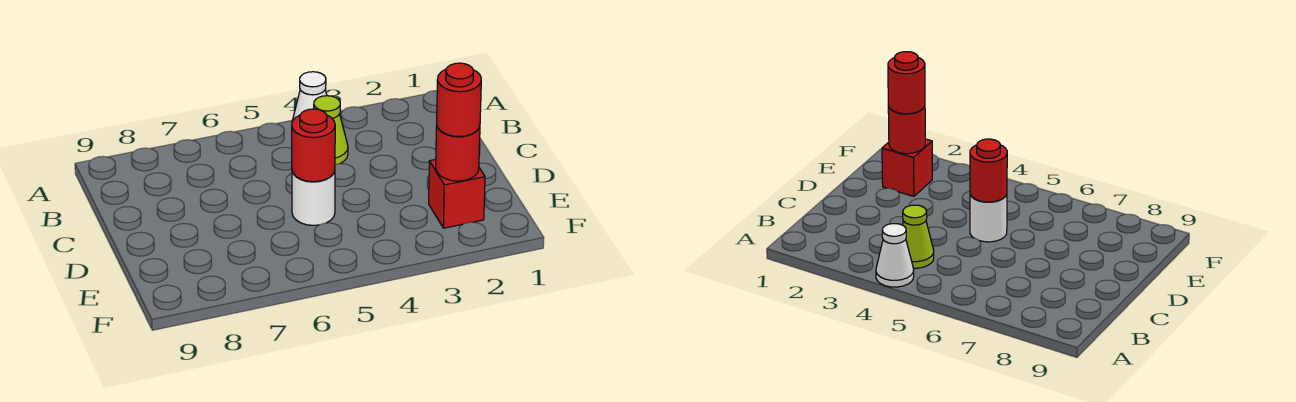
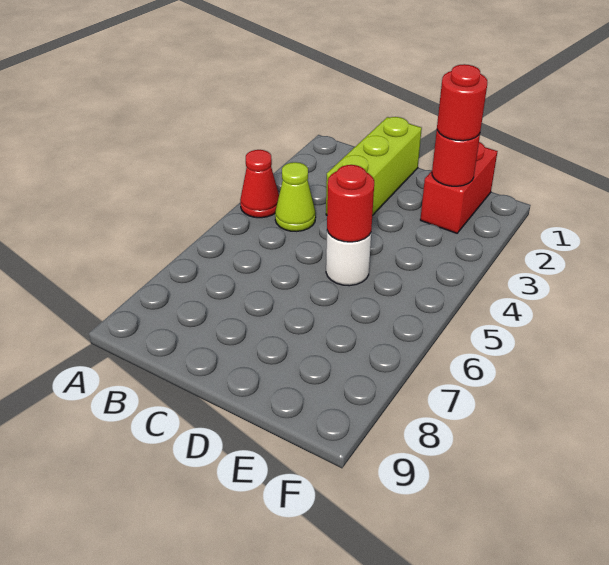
white cone A4 level 1 -> red cone A4 level 1
none -> lime brick C1:C3 level 1
red brick E2 level 1 -> red brick E1:E2 level 1

